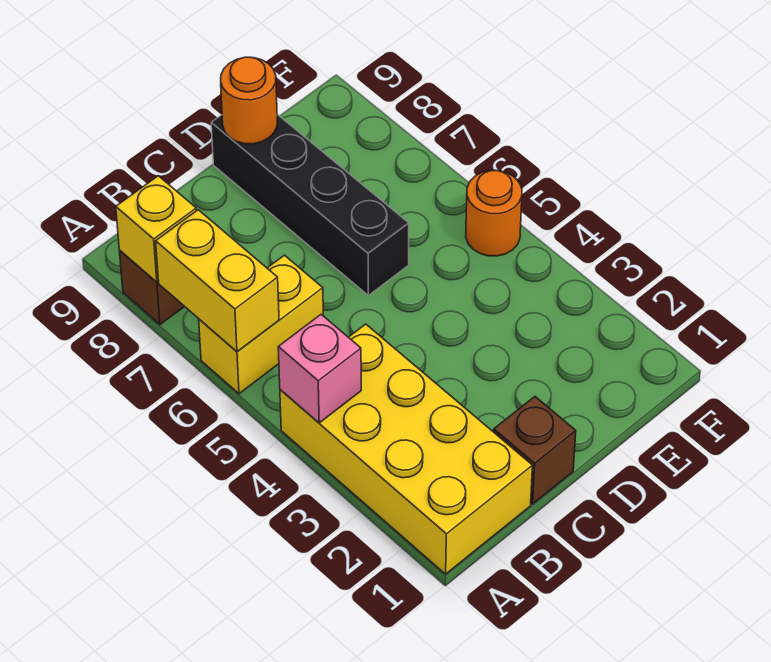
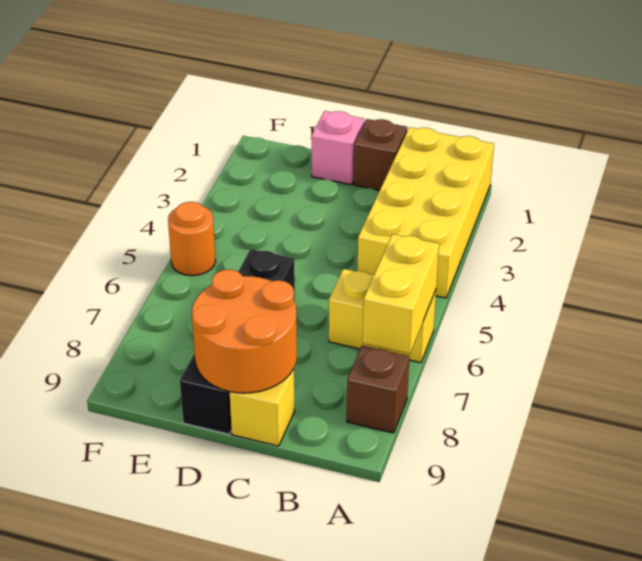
pink brick A4 level 2 -> pink brick D1 level 1
yellow brick A8 level 2 -> yellow brick C9 level 1
orange round brick D9 level 2 -> orange round brick C8:D9 level 2

